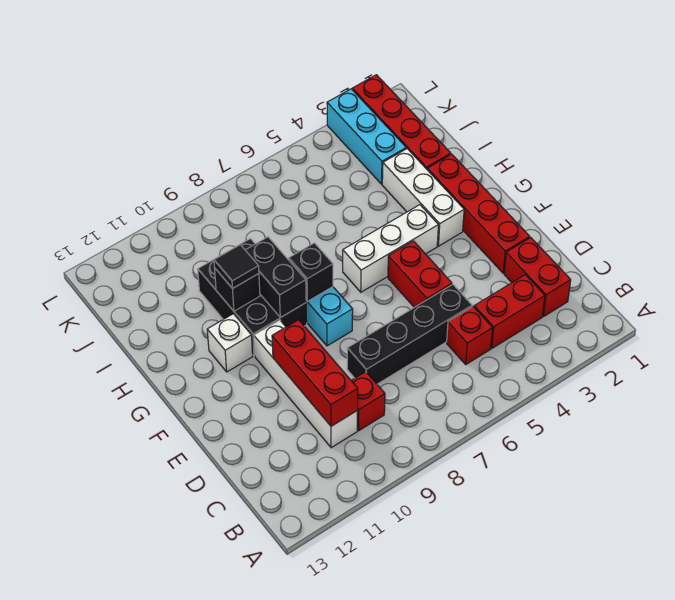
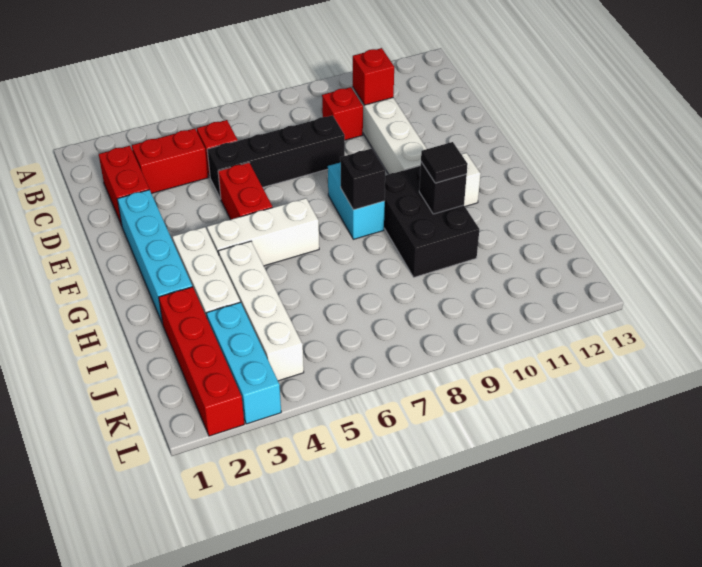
red brick C10:E10 level 2 -> red brick C10 level 2
red brick E2:H2 level 1 -> cyan brick E2:H2 level 1
black brick G9:H9 level 2 -> none
none -> white brick H4:K4 level 1

